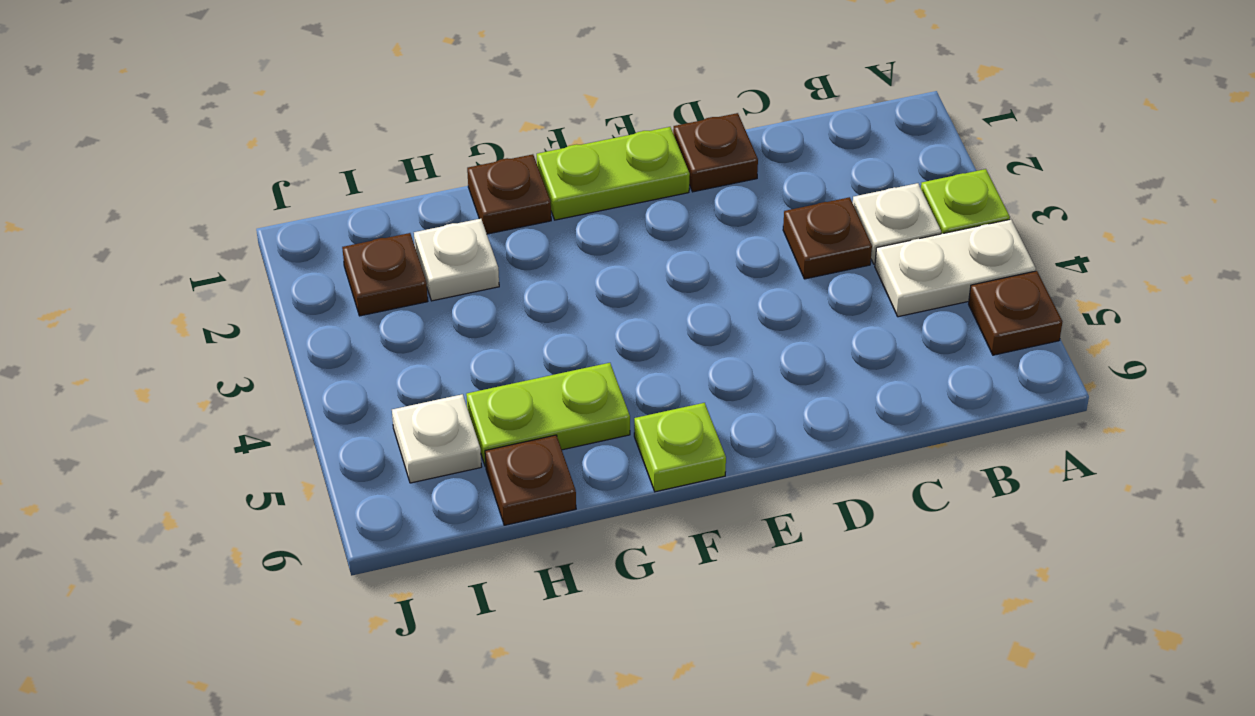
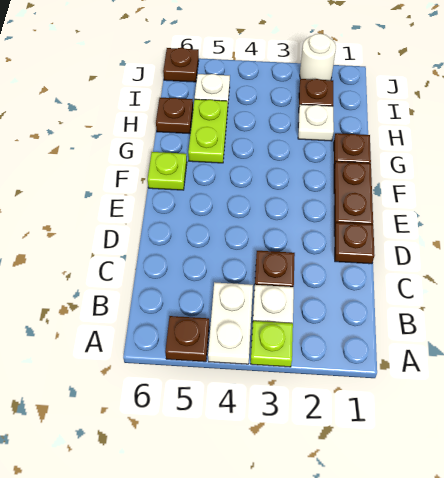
lime plate E1:F1 level 1 -> brown plate E1:F1 level 1
none -> white round brick J2 level 1
none -> brown plate J6 level 1

